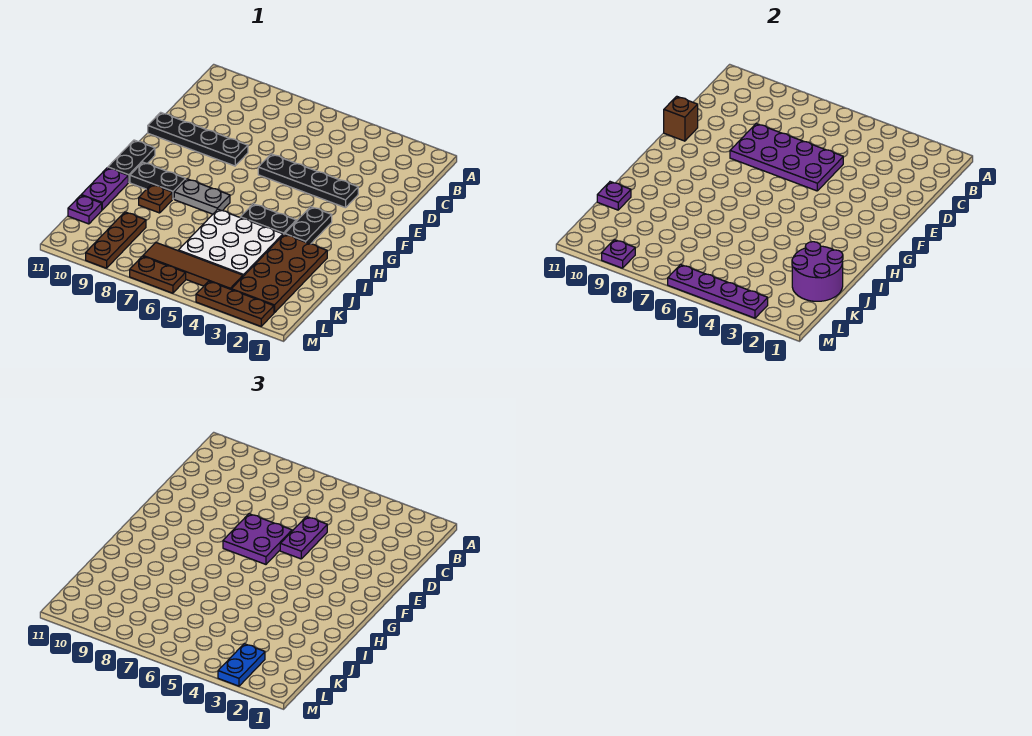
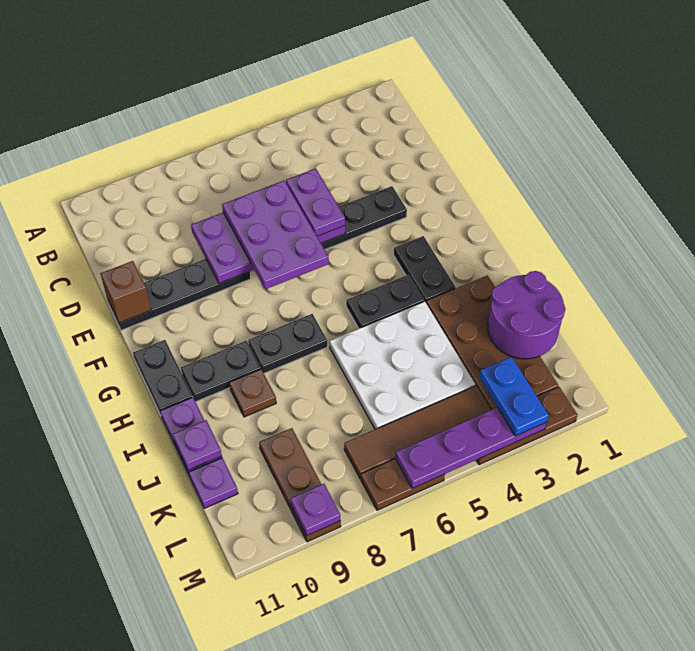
purple plate E6:F7 level 3 -> purple plate D6:F7 level 3
grey plate H7:H8 level 1 -> black plate H7:H8 level 1

